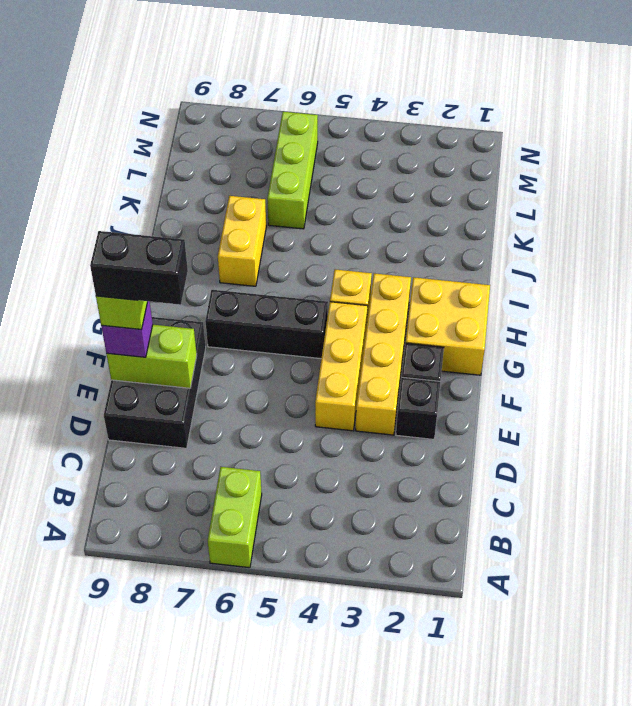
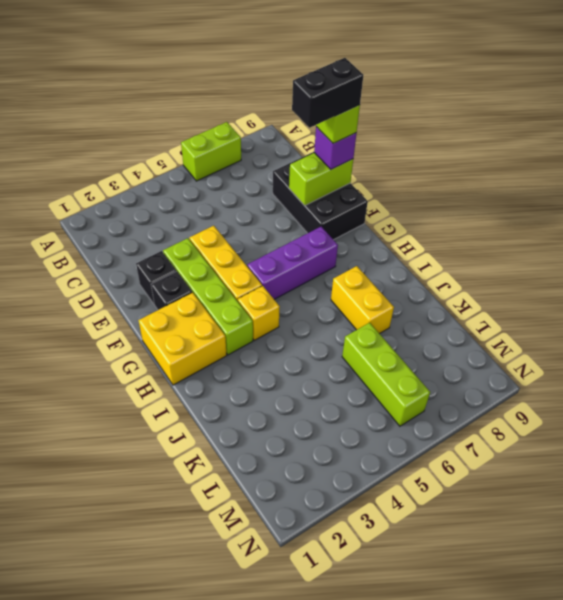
lime brick A6:B6 level 1 -> lime brick A6:A7 level 1
yellow brick E3:H3 level 1 -> lime brick E3:H3 level 1
black brick G5:G7 level 1 -> purple brick G5:G7 level 1

